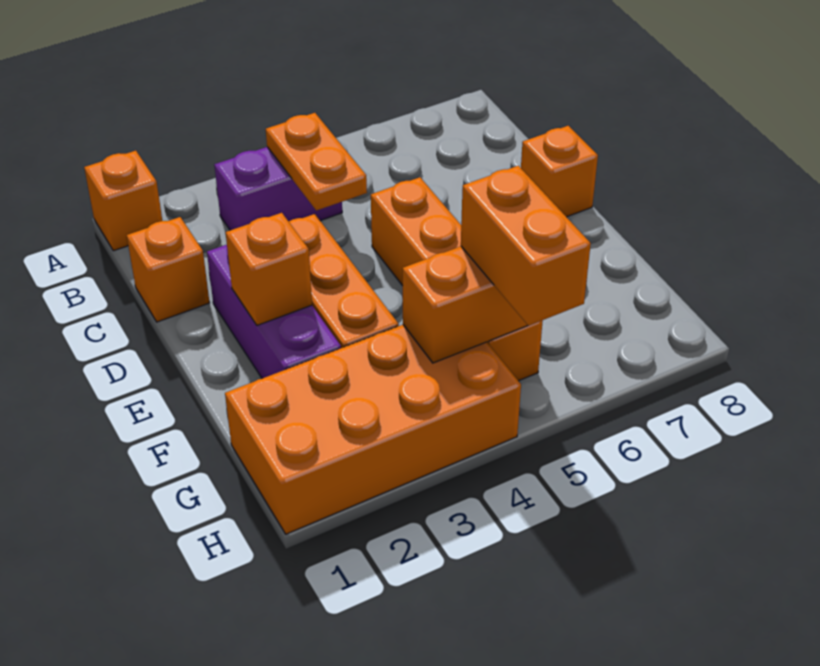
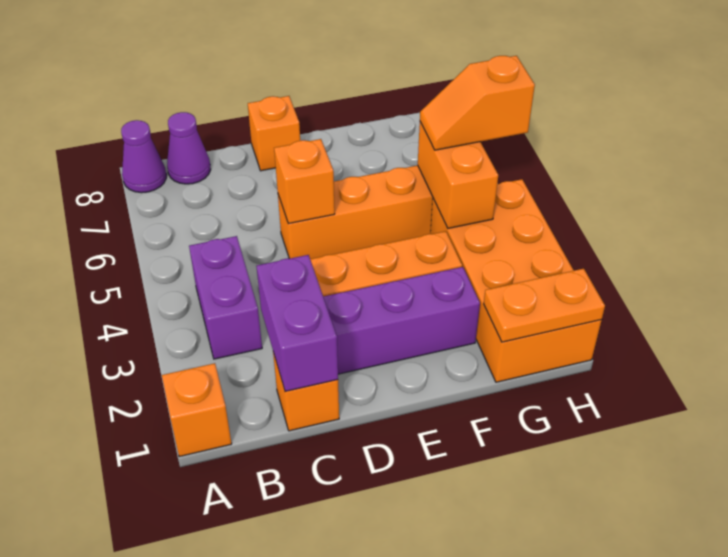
none -> purple cone A8 level 1
orange plate B4:C4 level 2 -> orange plate G1:H1 level 2
none -> purple cone B8 level 1
none -> purple brick C1:C2 level 2
orange brick E2 level 2 -> orange brick D5 level 2
orange brick G5:H5 level 3 -> orange slope G5:H5 level 3 top H

